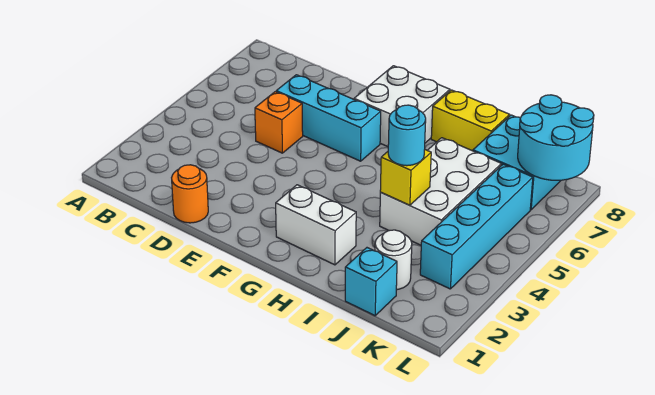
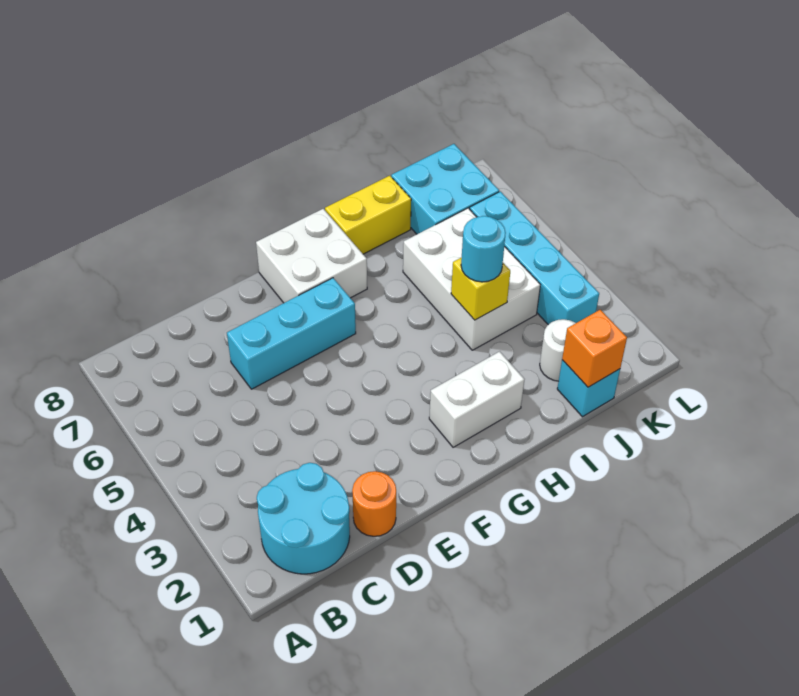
orange brick D5 level 1 -> orange brick J1 level 2
cyan round brick K7:L8 level 2 -> cyan round brick B1:C2 level 1

